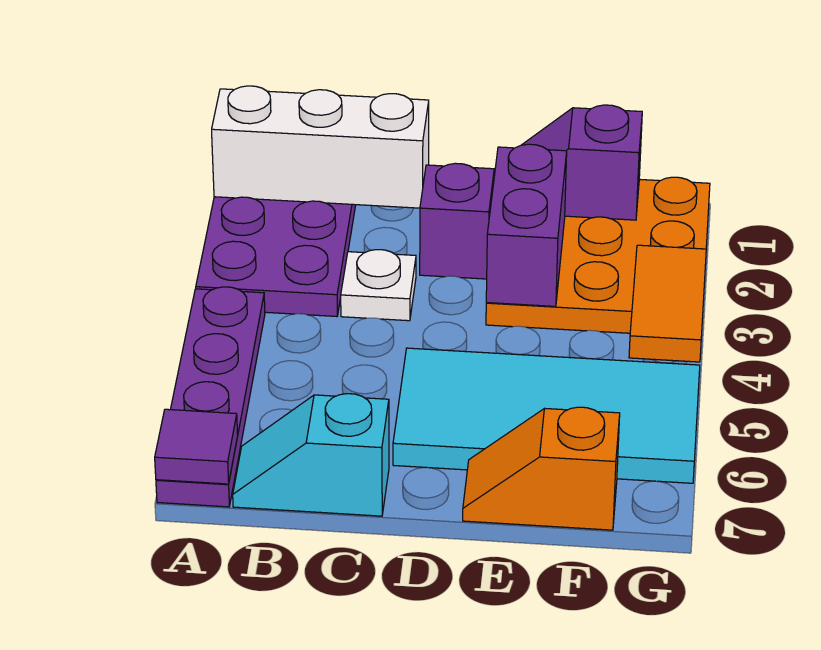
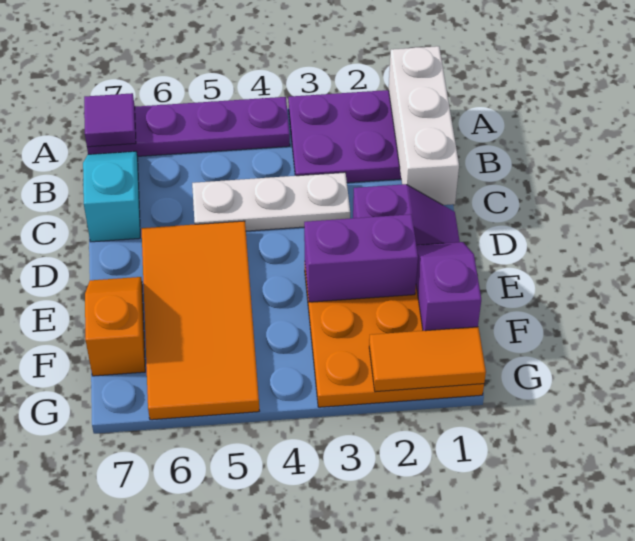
white plate C3 level 1 -> white plate C3:C5 level 1
cyan tile D5:G6 level 1 -> orange tile D5:G6 level 1
orange tile G3:G4 level 2 -> orange tile G1:G2 level 2

